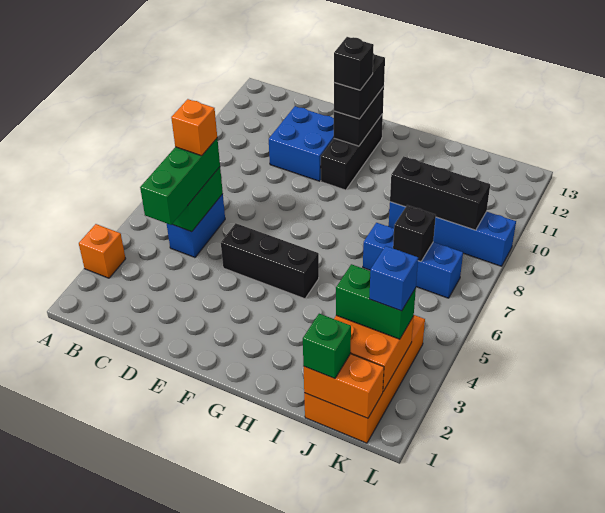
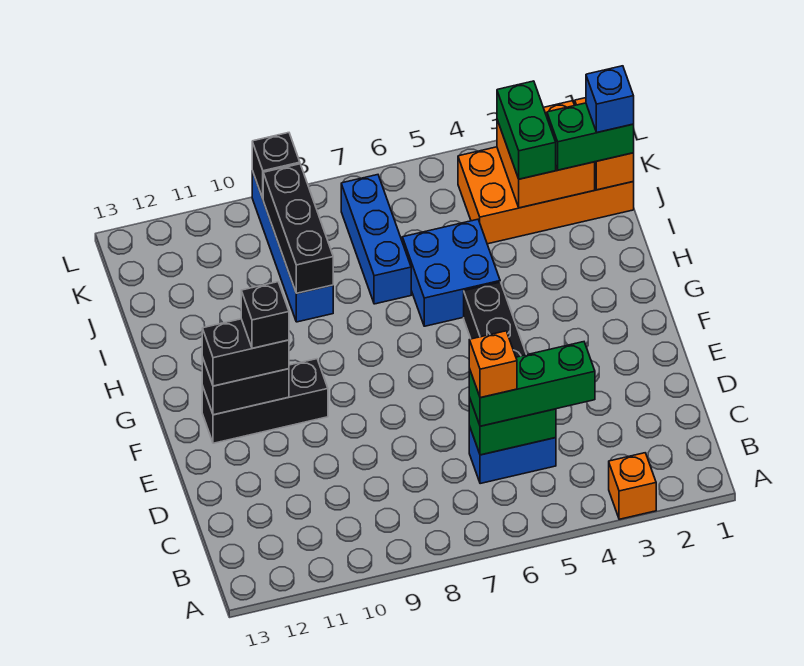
blue brick D10:E11 level 1 -> blue brick H5:I6 level 1
green brick J1 level 3 -> green brick J1:J2 level 3
black brick J7 level 2 -> black brick L9 level 2
blue brick K3 level 4 -> blue brick J1 level 4

